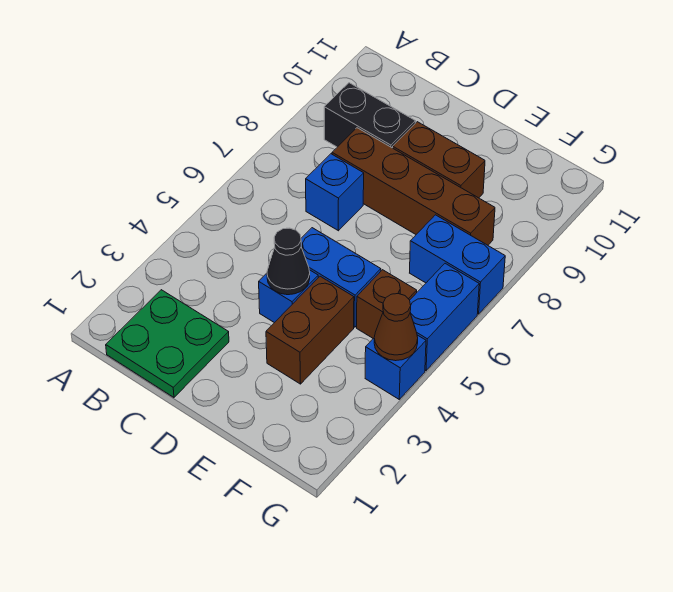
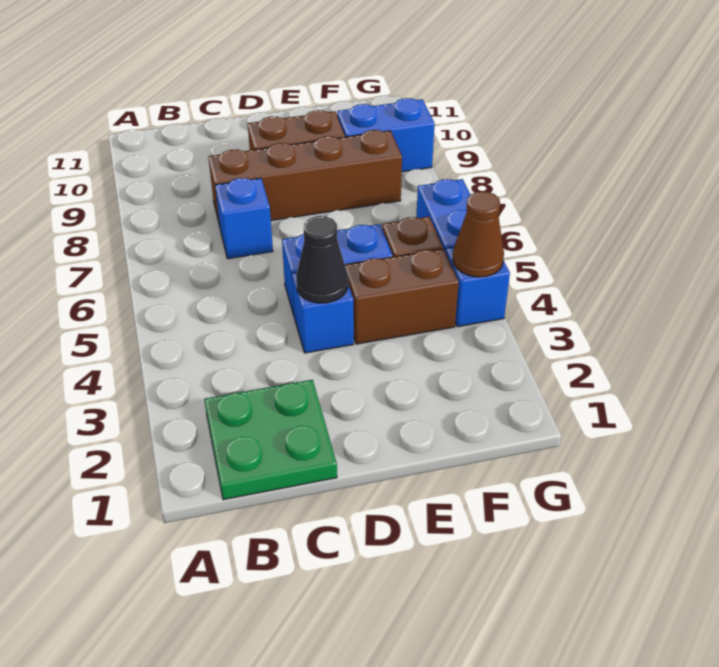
black brick B9:C9 level 1 -> none
brown brick E3:E4 level 1 -> brown brick E4:F4 level 1
blue brick F7:G7 level 1 -> blue brick F9:G9 level 1

